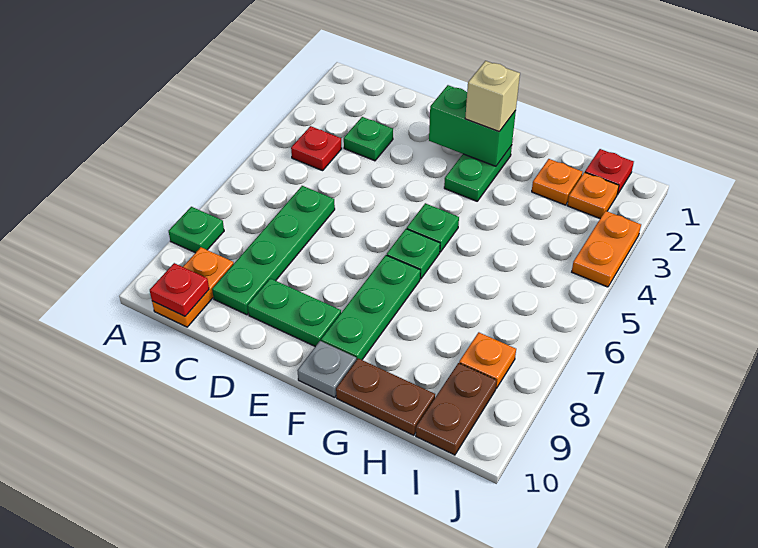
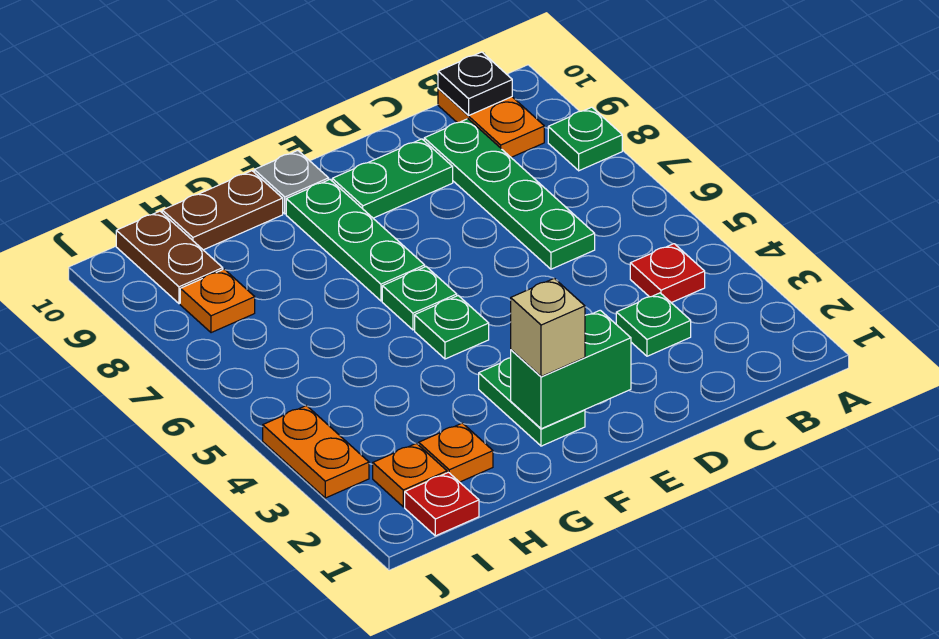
red plate B10 level 2 -> black plate B10 level 2

